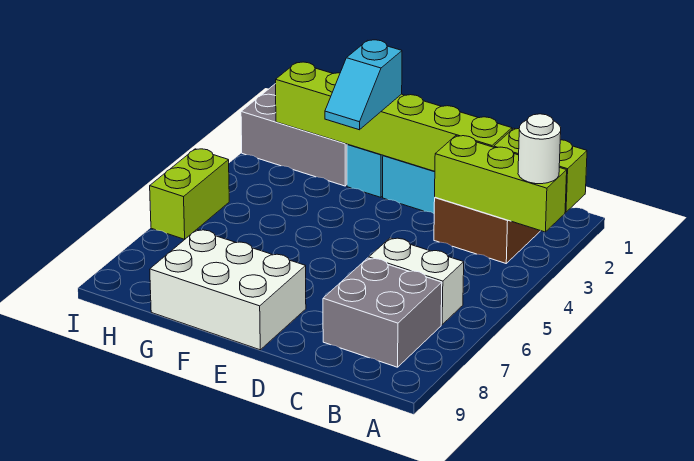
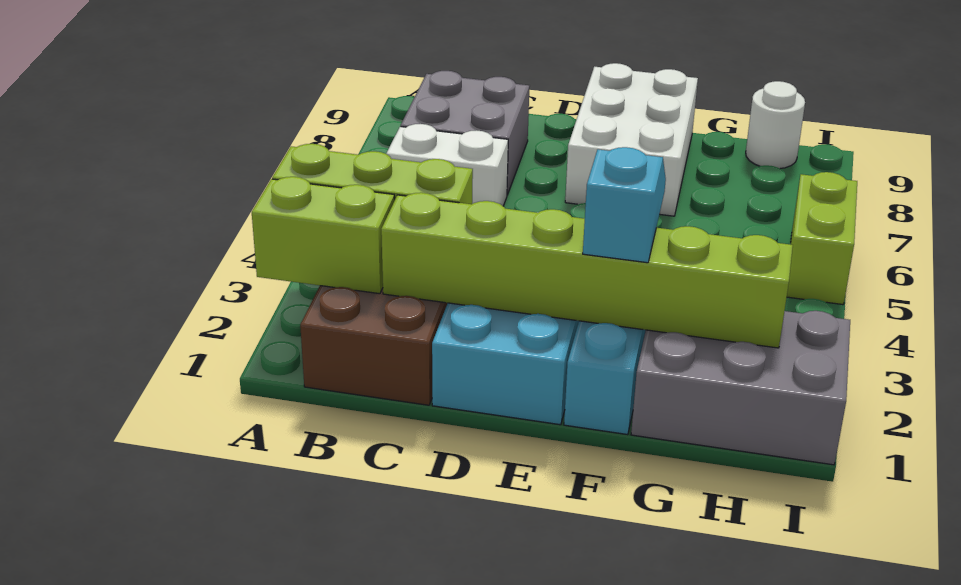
white round brick A3 level 3 -> white round brick H9 level 1
white brick E8:G9 level 1 -> white brick E7:F9 level 1

